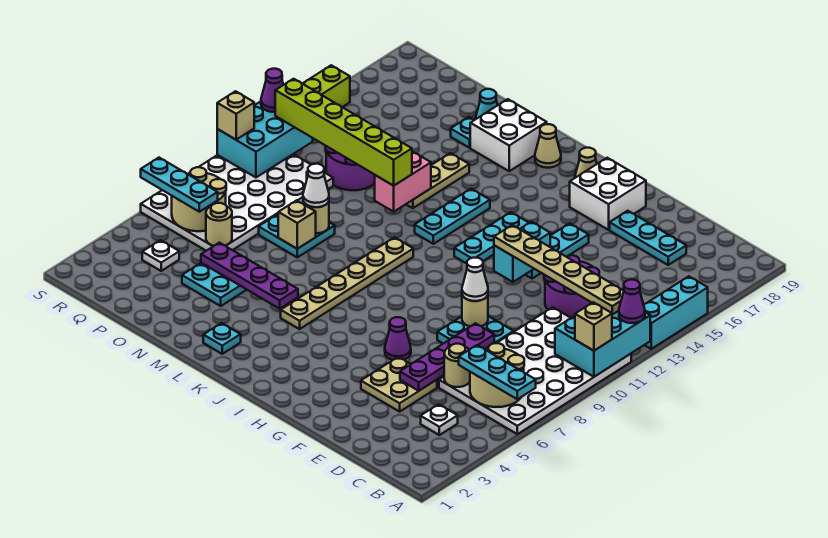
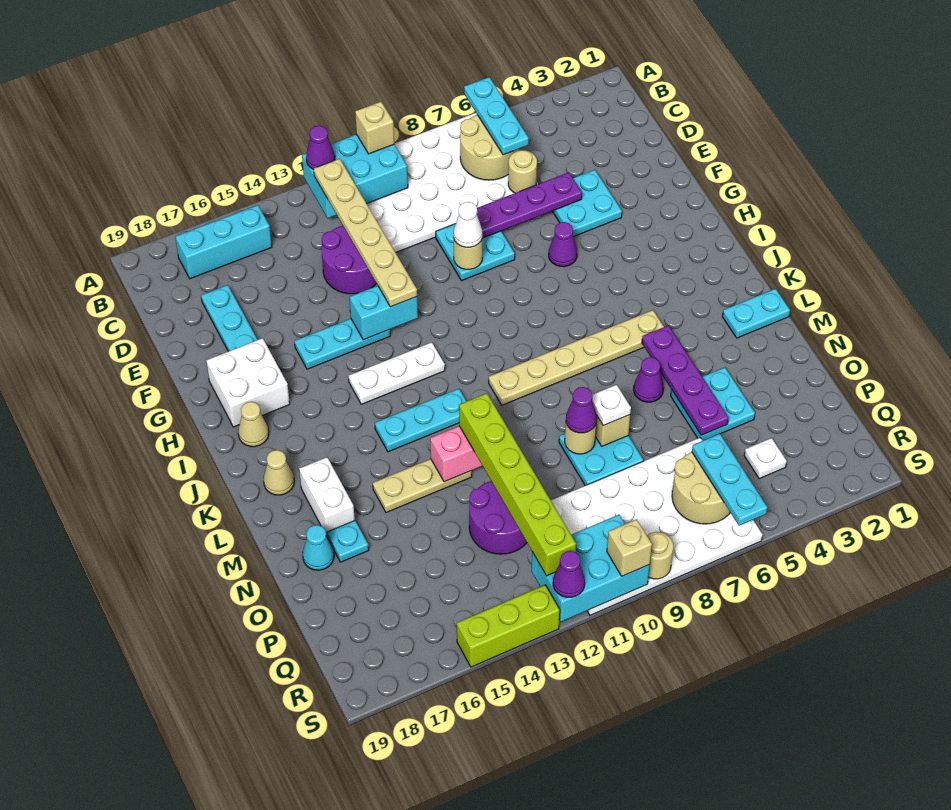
cyan brick A13:A15 level 1 -> cyan brick B15:B17 level 1
white plate C4 level 1 -> white plate N8 level 3
tan plate E4:F5 level 1 -> cyan plate E4:F5 level 1
cyan plate I12:I14 level 1 -> white plate I12:I14 level 1
cyan plate L2 level 1 -> cyan plate L1:L2 level 1
white brick L17:M18 level 1 -> white brick L17:M17 level 1
none -> purple cone M6 level 1
white cone N9 level 3 -> purple cone N9 level 3
tan round brick P6 level 2 -> tan round brick S9 level 2

